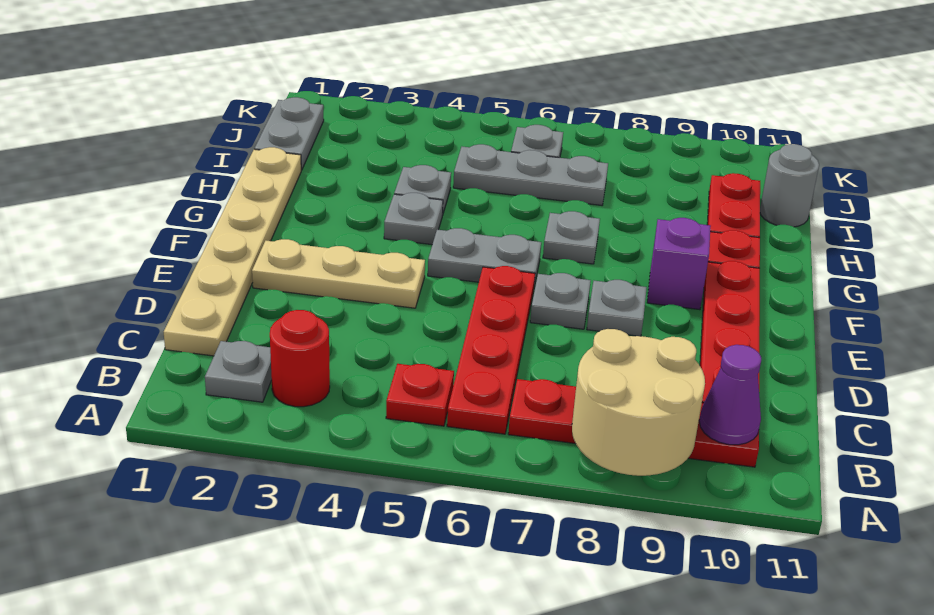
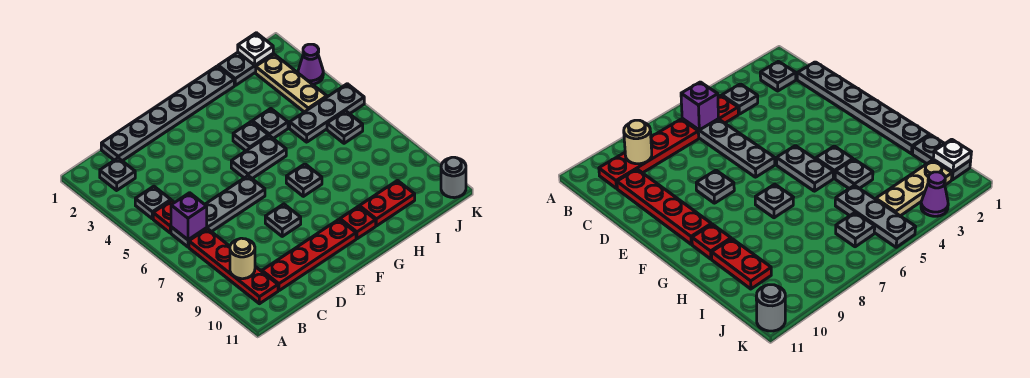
tan round brick A8:B9 level 2 -> tan round brick B9 level 2
red round brick B3 level 1 -> none
red plate B6:E6 level 1 -> grey plate B6:E6 level 1
purple cone B10 level 2 -> purple cone K3 level 1
tan plate C1:H1 level 1 -> grey plate C1:H1 level 1
tan plate E2:E4 level 1 -> tan plate J2:J4 level 1
grey plate E7 level 1 -> grey plate B4 level 1
grey plate F5:F6 level 1 -> grey plate F5:G5 level 1
purple brick F9 level 1 -> purple brick B6 level 2
grey plate I5:I7 level 1 -> grey plate I5:K5 level 1
grey round brick I11 level 1 -> grey round brick K11 level 1
none -> white plate J1 level 2

